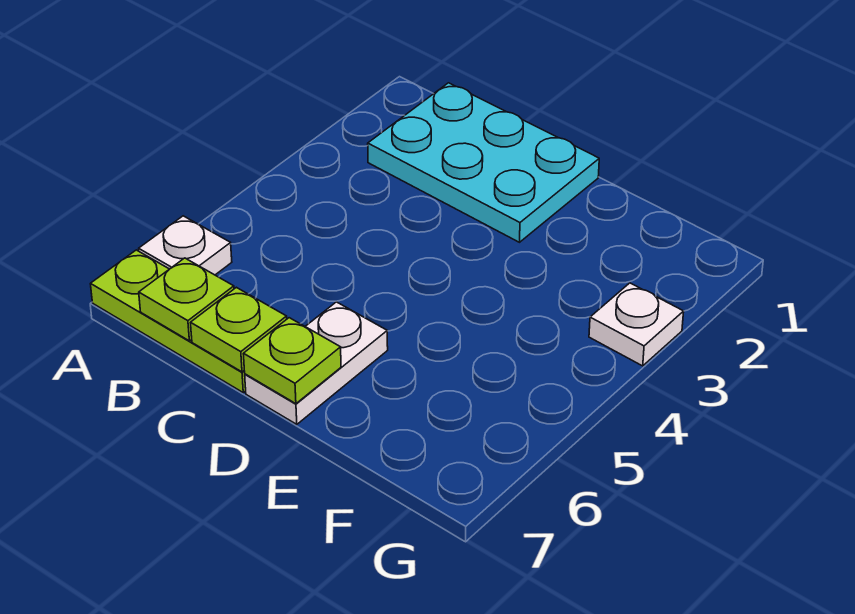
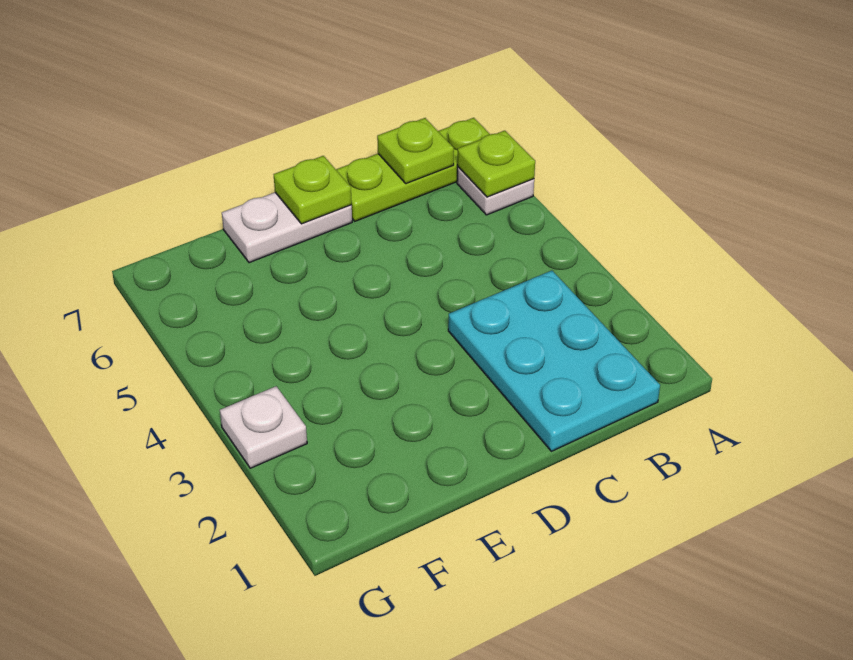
cyan plate B1:D2 level 1 -> cyan plate B1:C3 level 1
lime plate C7 level 2 -> lime plate A6 level 2
white plate D6:D7 level 1 -> white plate D7:E7 level 1

